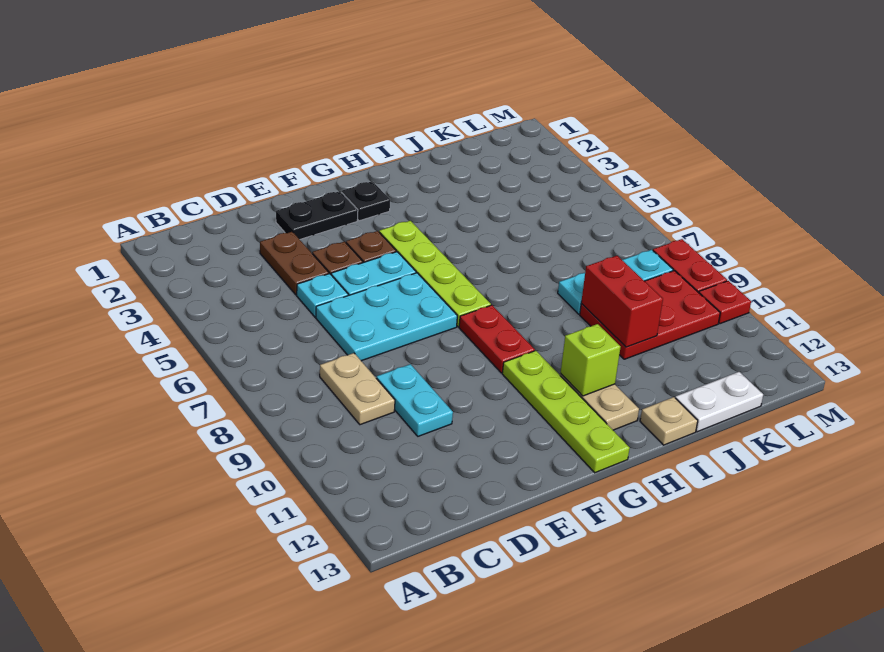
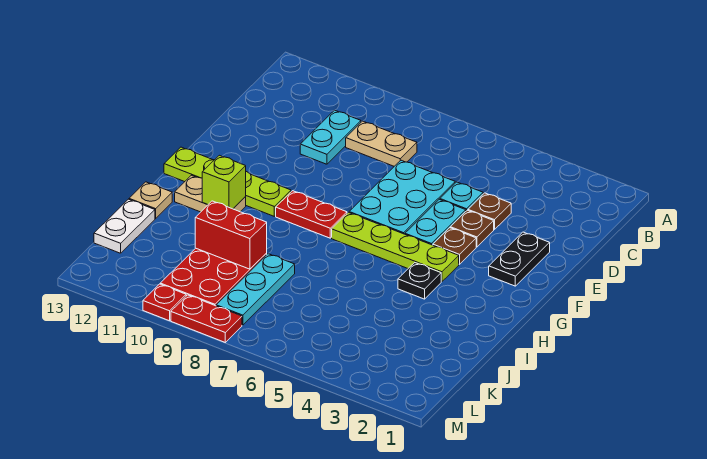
brown plate D3:D4 level 1 -> brown plate D4 level 1
cyan plate D9:D10 level 1 -> cyan plate C10:D10 level 1
black plate G2 level 1 -> black plate H4 level 1

